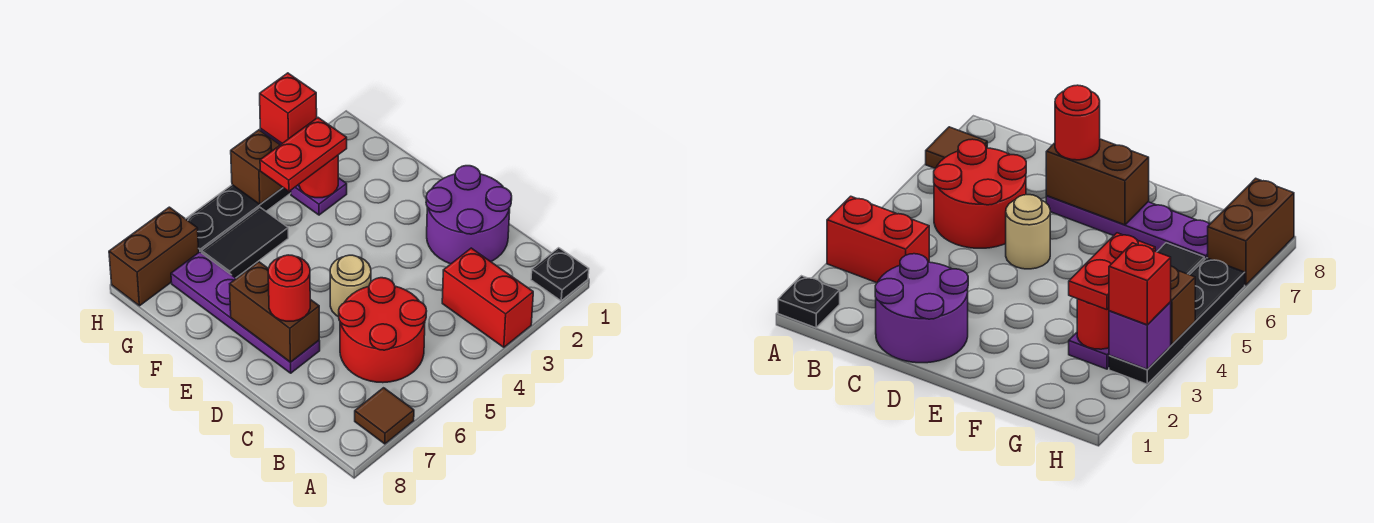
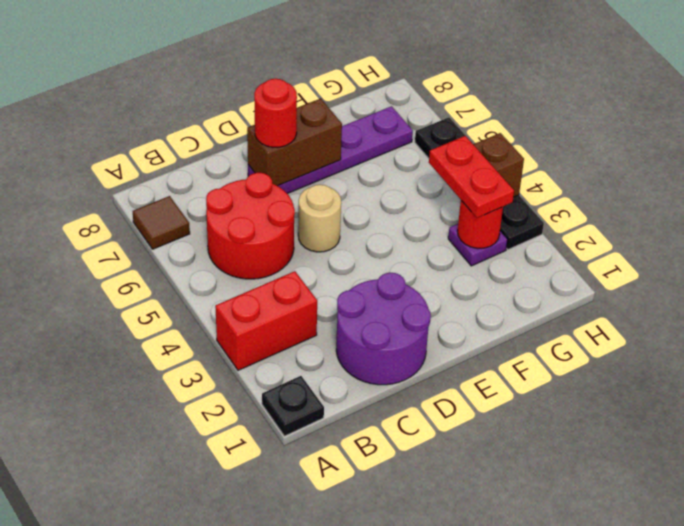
black tile G5:G6 level 1 -> none
purple brick H3 level 2 -> none
red brick H3 level 3 -> none
brown brick H7:H8 level 1 -> none

